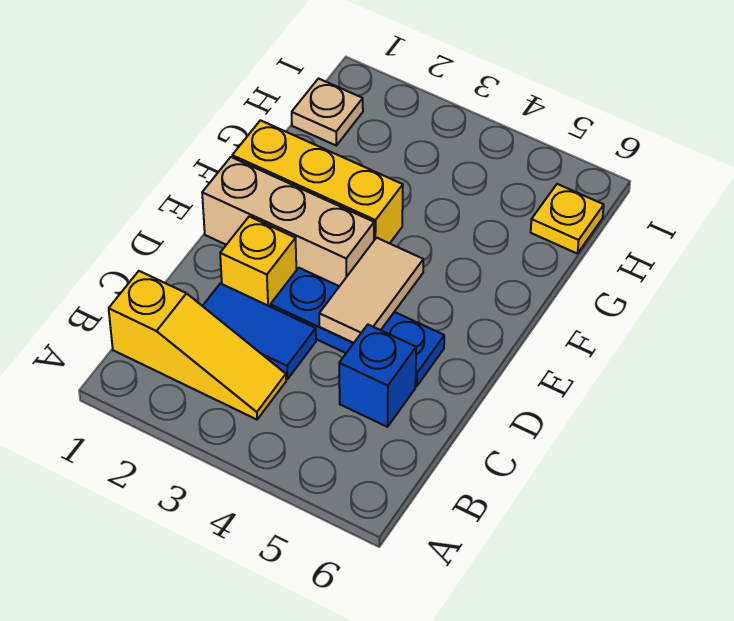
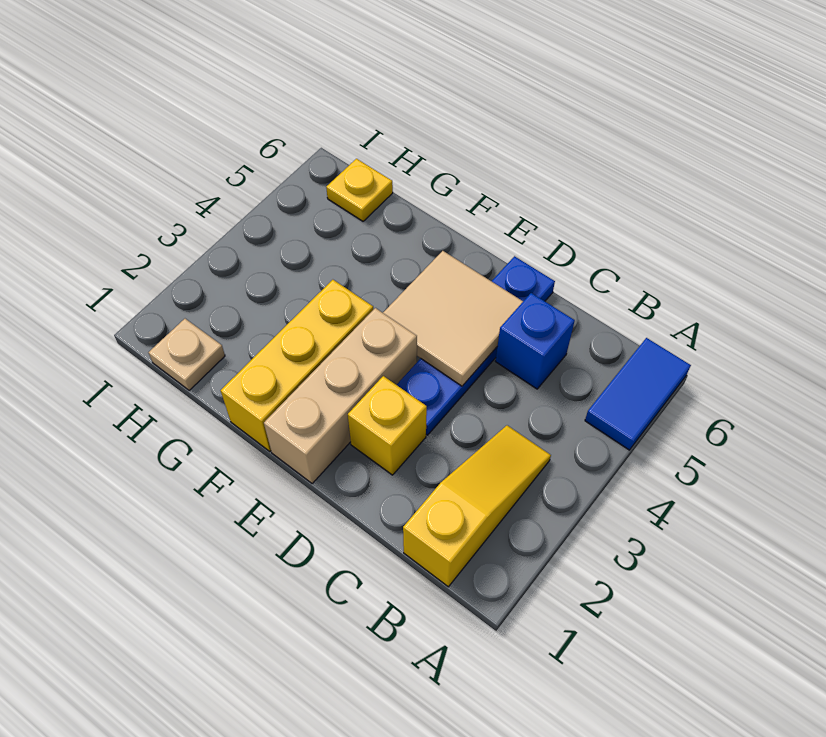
blue tile C2:C3 level 1 -> blue tile A5:A6 level 1
blue plate D3:D5 level 1 -> blue plate D3:D6 level 1
tan tile D4:E4 level 2 -> tan tile D4:E5 level 2

